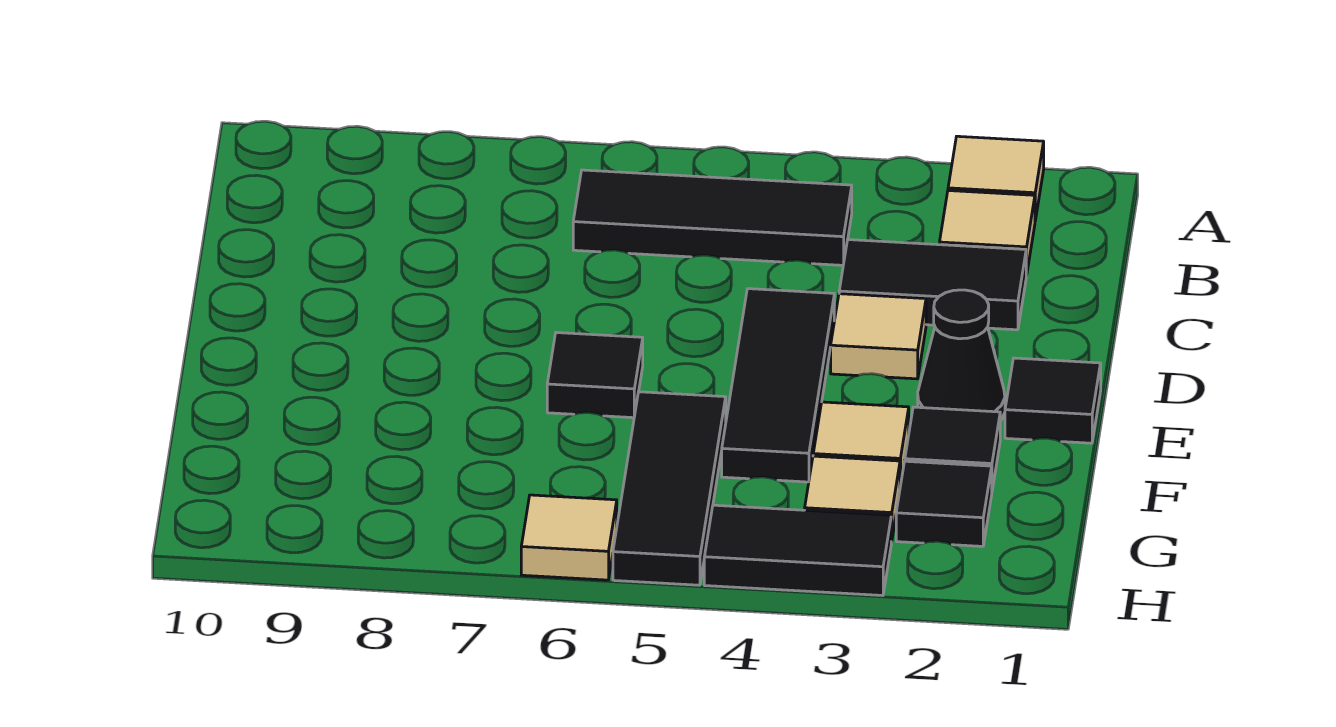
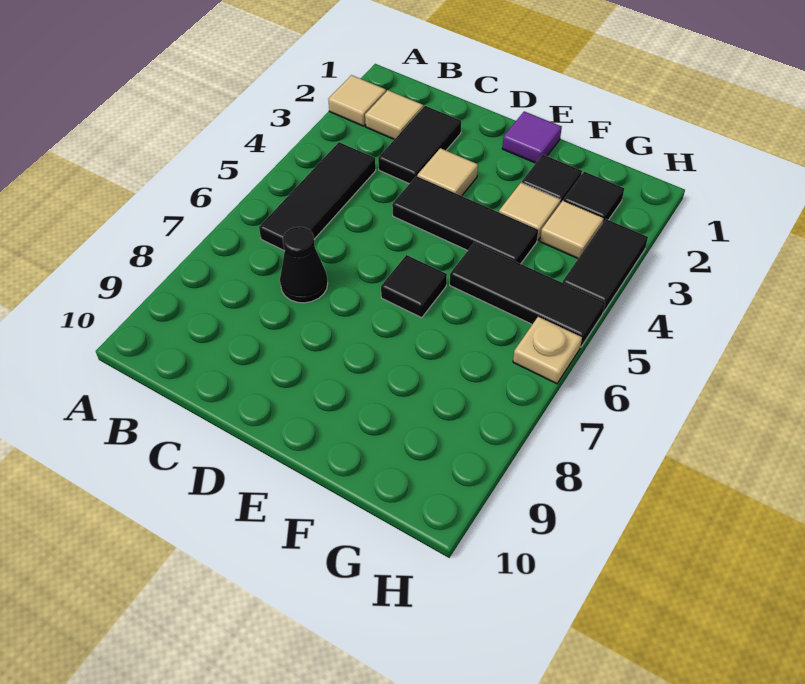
black tile E1 level 1 -> purple tile E1 level 1
black cone E2 level 1 -> black cone C7 level 1
tan tile H6 level 1 -> tan plate H6 level 1

